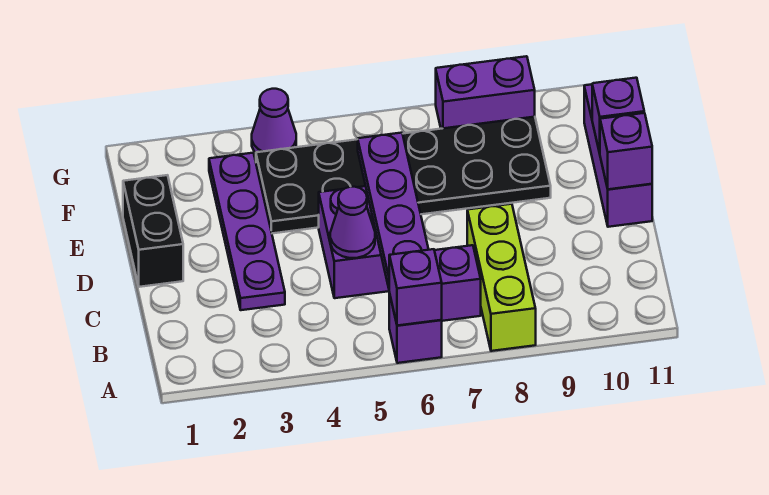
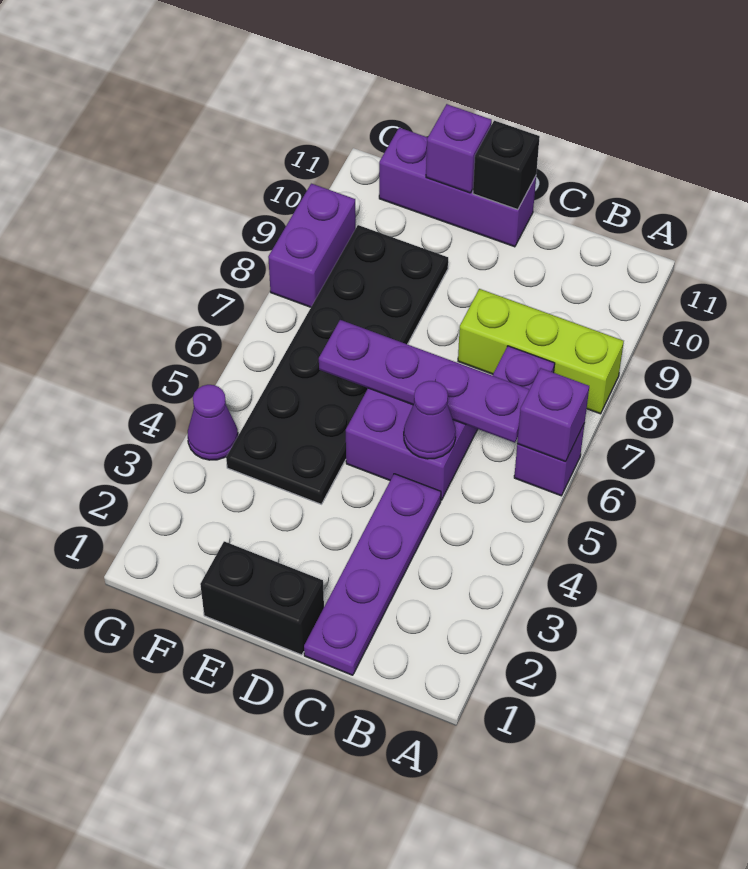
purple plate C3:F3 level 1 -> purple plate C1:C4 level 1
purple brick D11 level 2 -> black brick D11 level 2

